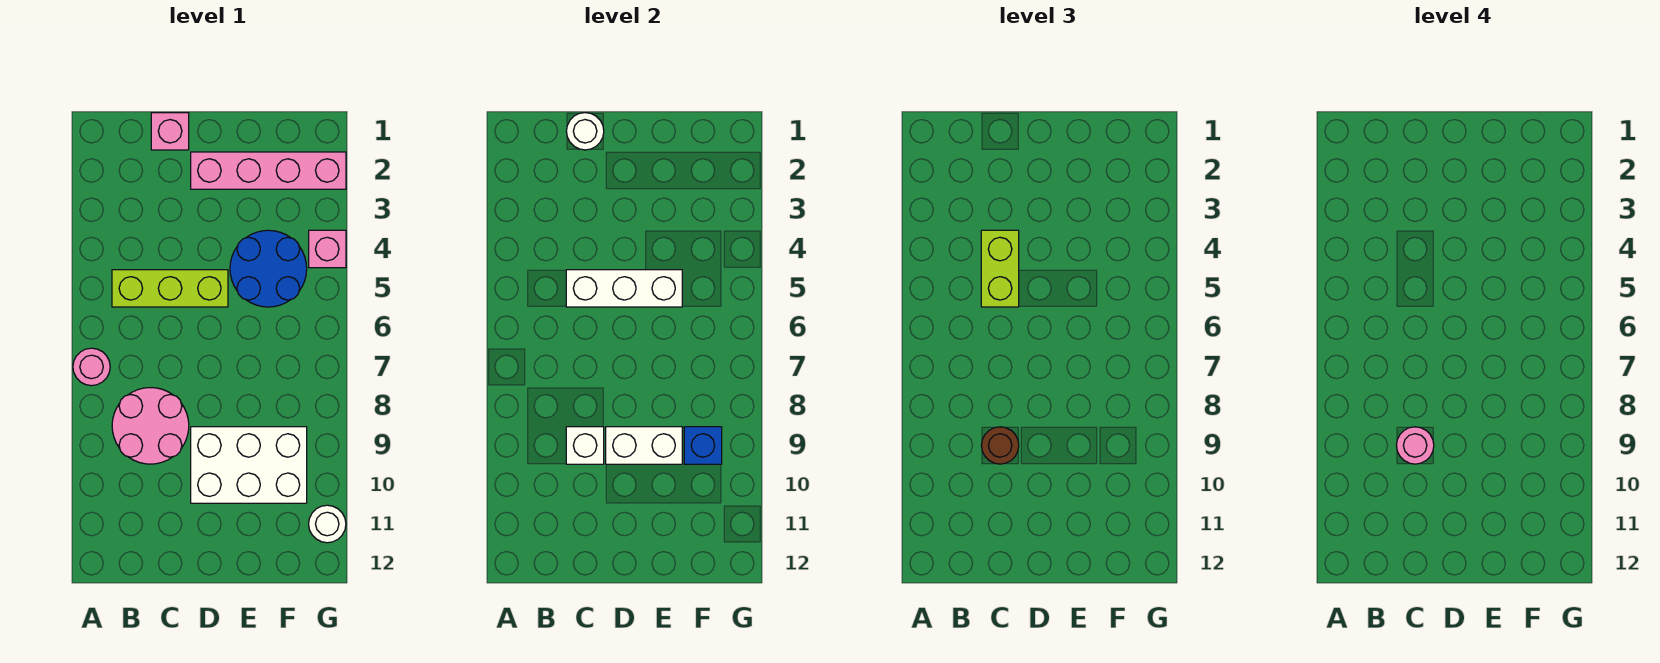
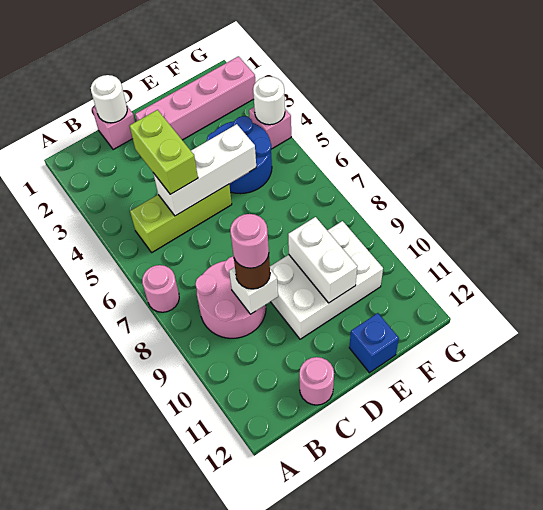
none -> pink round brick C12 level 1
white brick D9:E9 level 2 -> white brick E9:E10 level 2
blue brick F9 level 2 -> blue brick E12 level 1
white round brick G11 level 1 -> white round brick G4 level 2

